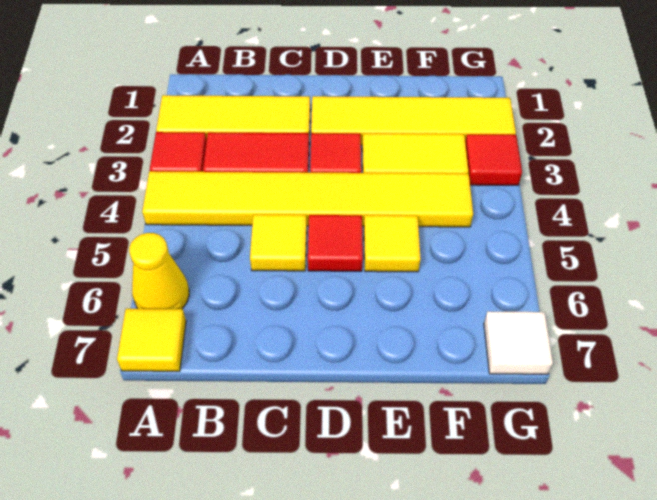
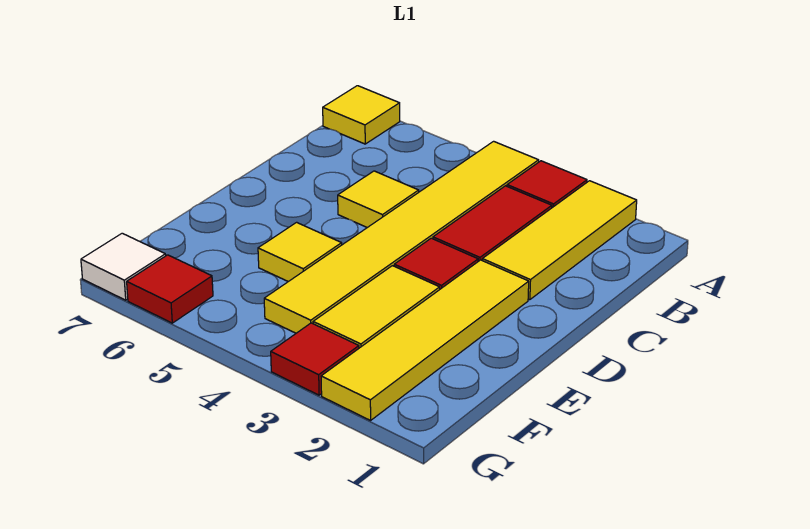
yellow cone A6 level 1 -> none
red tile D5 level 1 -> red tile G6 level 1

